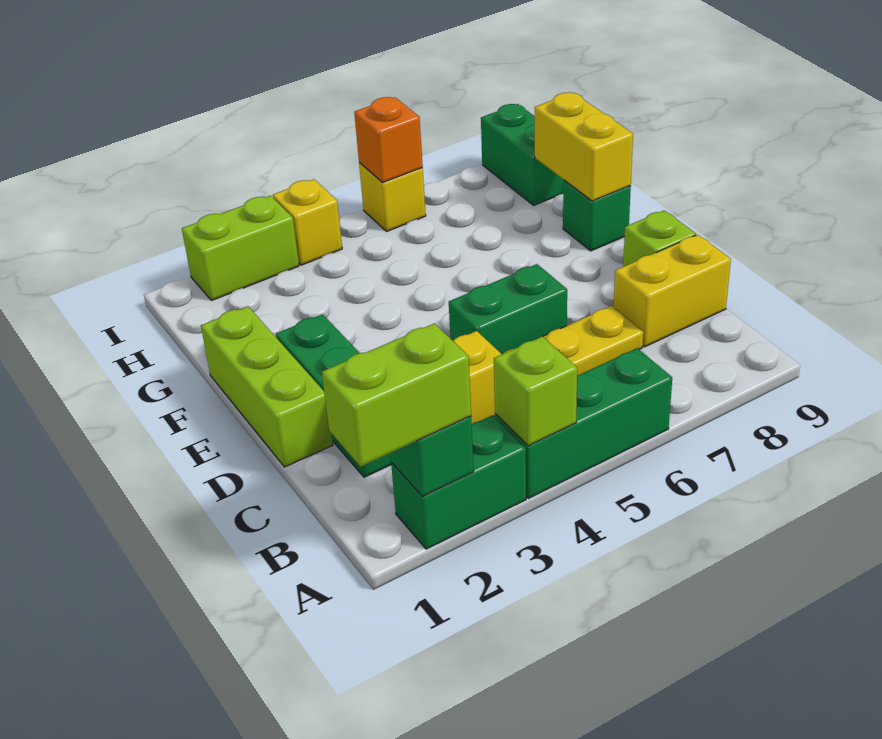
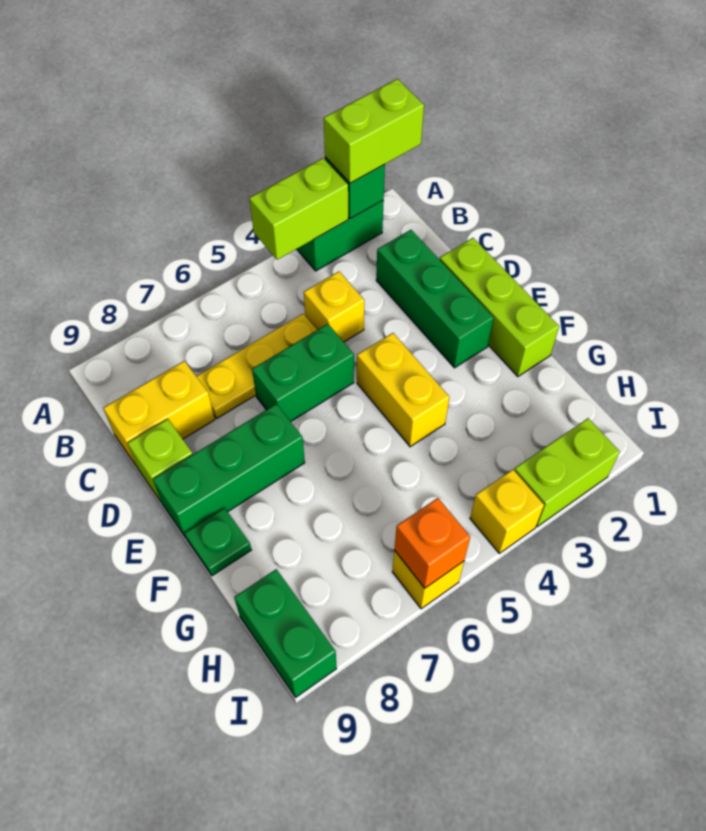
green brick A4:A6 level 1 -> green brick E7:E9 level 1
lime brick A4 level 2 -> lime brick A3:A4 level 2
green brick F9 level 1 -> green plate F9 level 1
yellow brick F9:G9 level 2 -> yellow brick E4:F4 level 1

